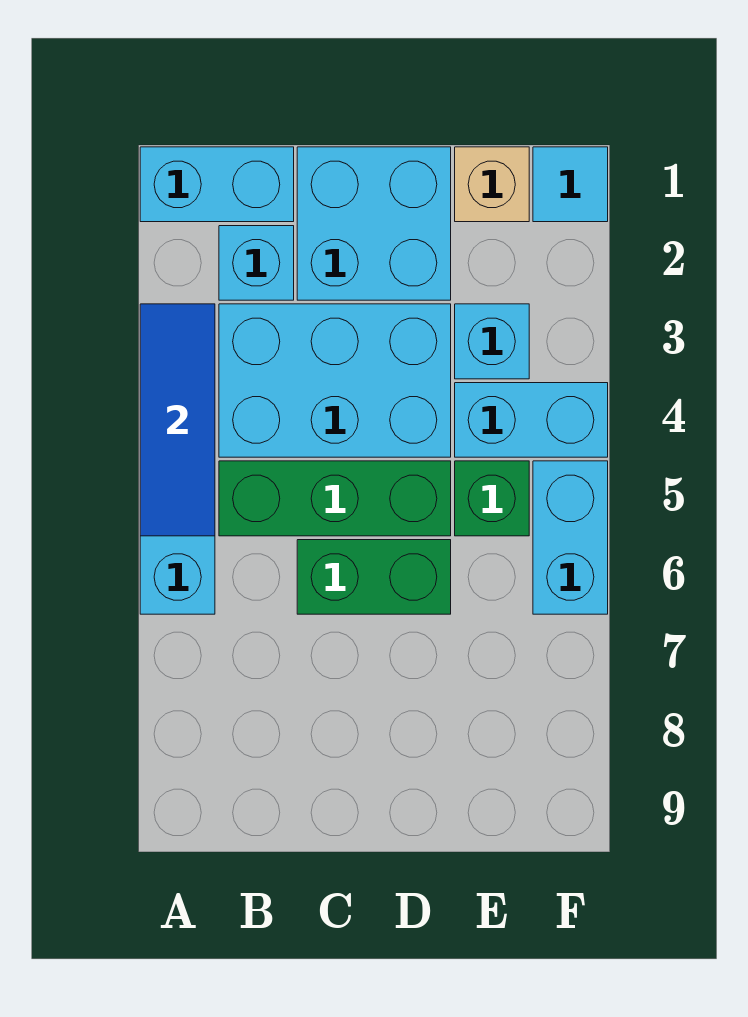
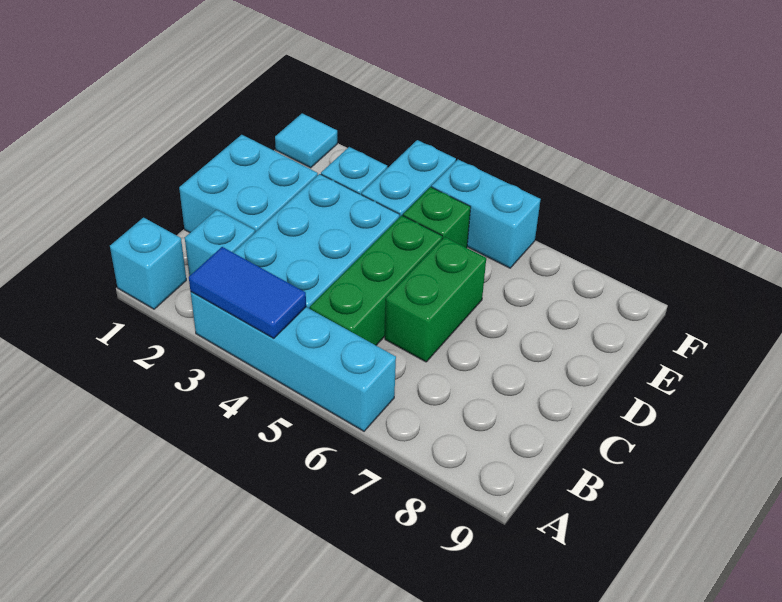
cyan brick A1:B1 level 1 -> cyan brick A1 level 1
blue tile A3:A5 level 2 -> blue tile A3:A4 level 2
tan brick E1 level 1 -> none

